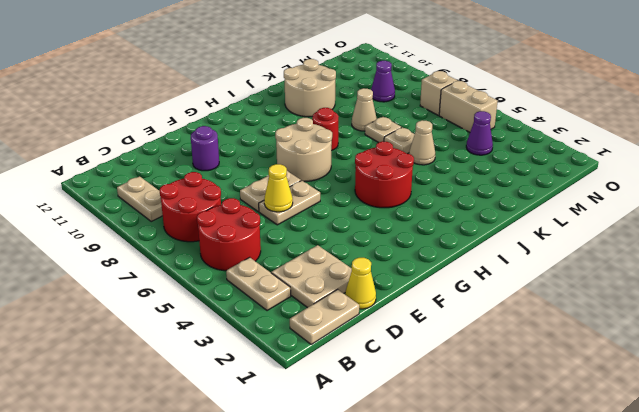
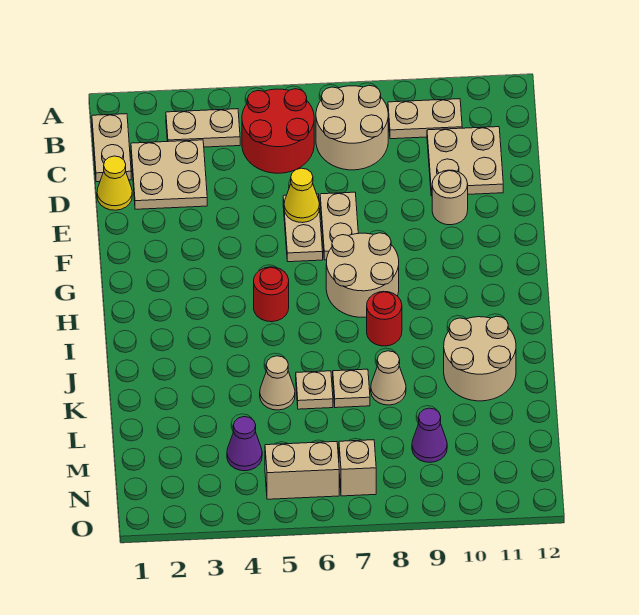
red round brick B7:C8 level 1 -> tan round brick B7:C8 level 1
none -> tan plate C10:D11 level 1
purple round brick E10 level 1 -> tan round brick E10 level 1
red round brick H4:I5 level 1 -> red round brick H5 level 1

